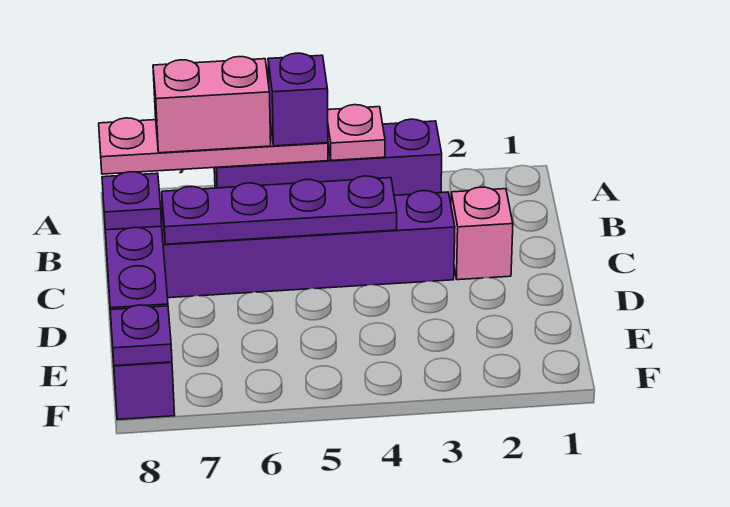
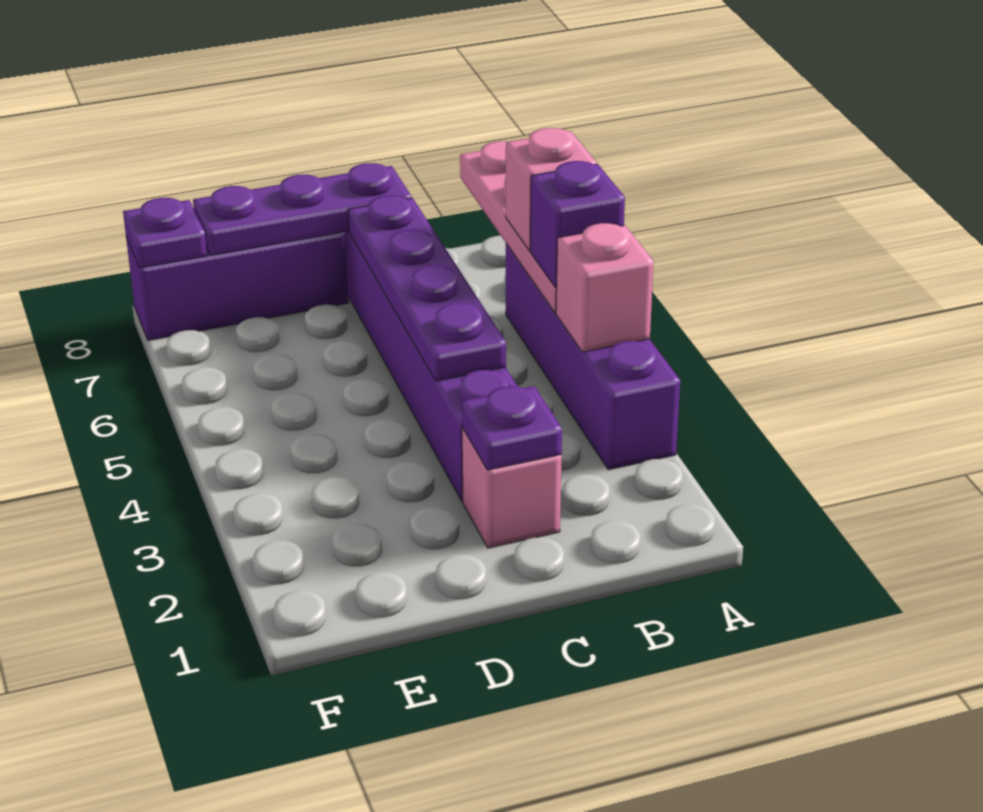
pink plate A4 level 2 -> pink brick A4 level 2
pink brick A6:A7 level 3 -> pink brick A6 level 3
purple plate C8 level 3 -> purple plate C2 level 2

